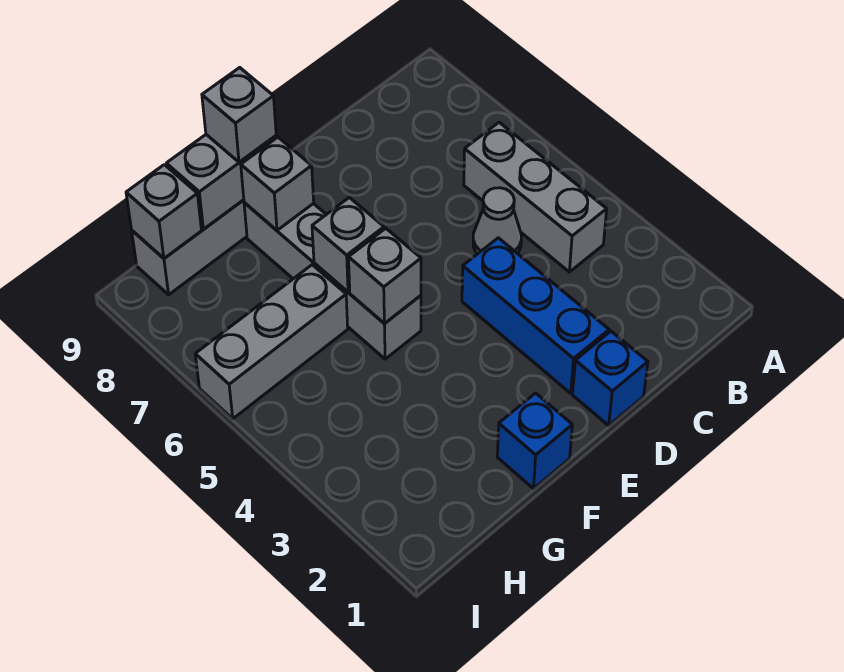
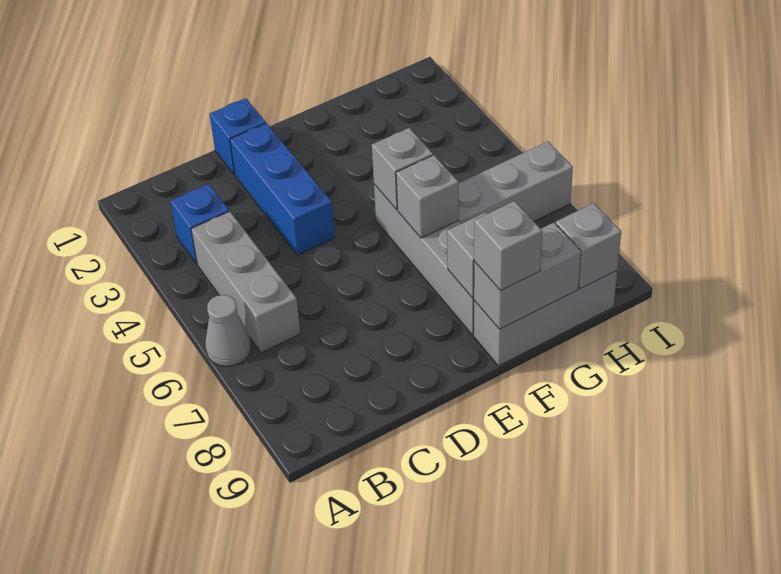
grey cone C5 level 1 -> grey cone A6 level 1
blue brick F1 level 1 -> blue brick B3 level 1

